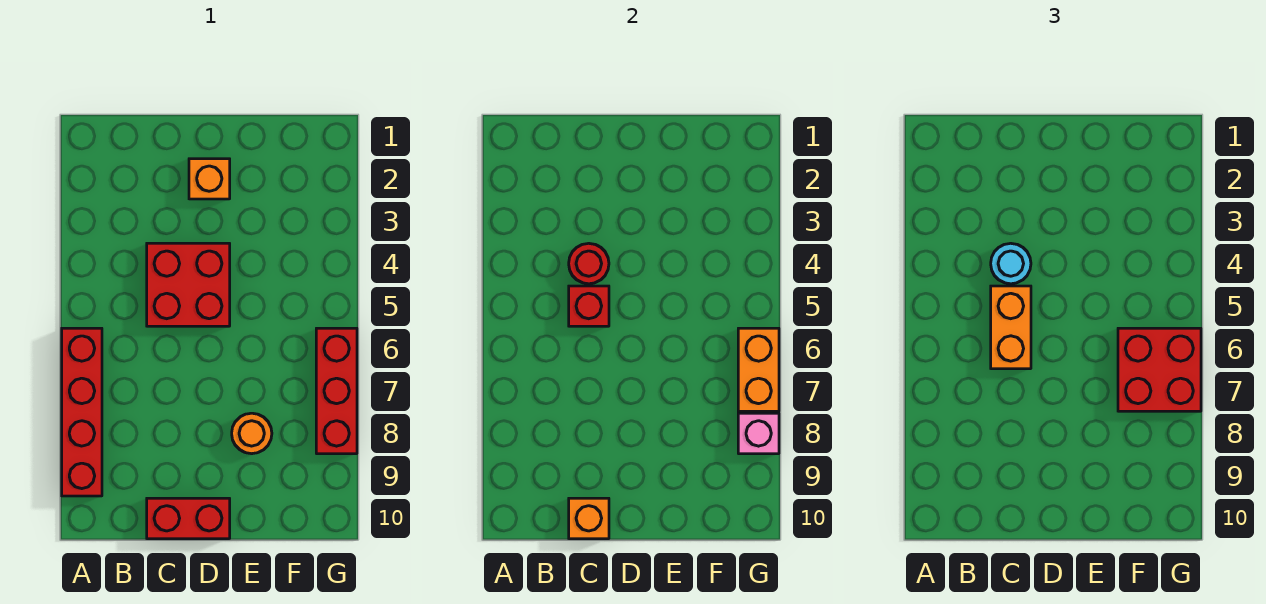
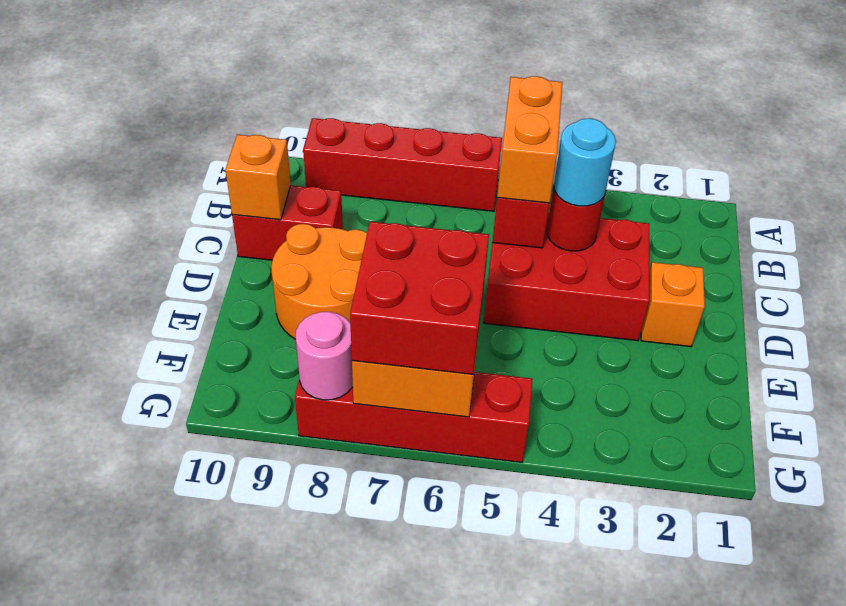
red brick C4:D5 level 1 -> red brick C3:D5 level 1
orange brick C5:C6 level 3 -> orange brick B5:C5 level 3
red brick C10:D10 level 1 -> red brick C9:C10 level 1
orange round brick E8 level 1 -> orange round brick D8:E9 level 1
red brick G6:G8 level 1 -> red brick G5:G8 level 1
pink brick G8 level 2 -> pink round brick G8 level 2

